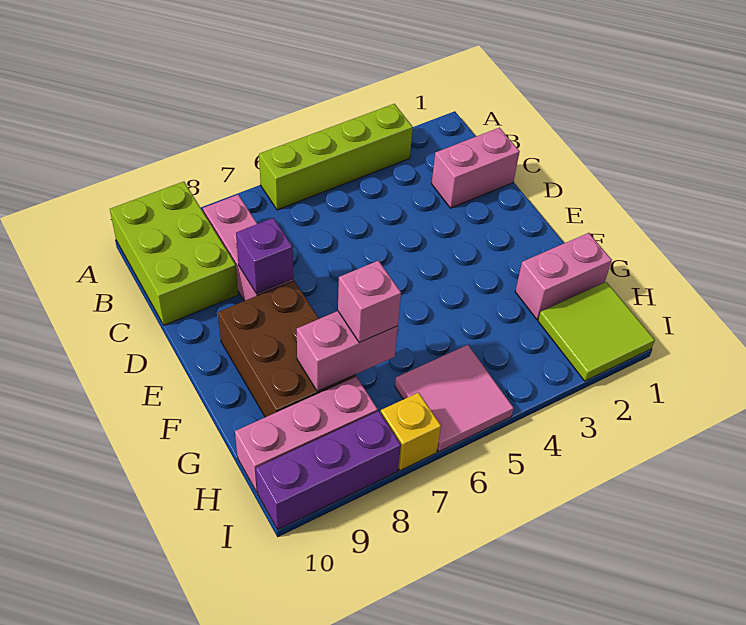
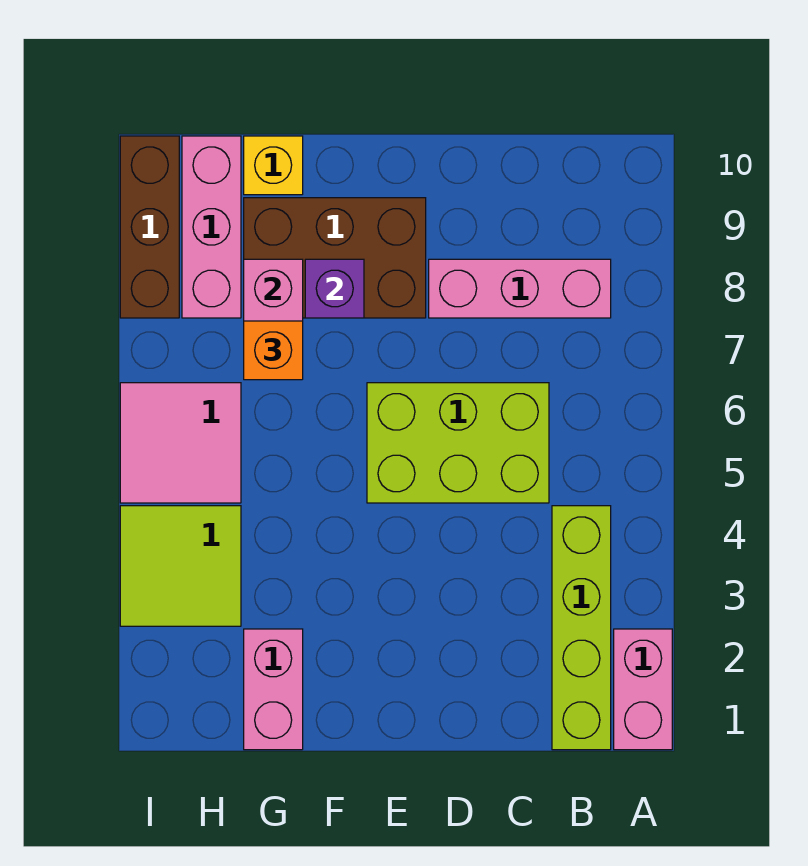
lime brick A3:A6 level 1 -> lime brick B1:B4 level 1
lime brick A9:C10 level 1 -> lime brick C5:E6 level 1
pink brick C1:C2 level 1 -> pink brick A1:A2 level 1
purple brick D8 level 2 -> purple brick F8 level 2
pink brick G7 level 3 -> orange brick G7 level 3
lime tile H1:I2 level 1 -> lime tile H3:I4 level 1
yellow brick I7 level 1 -> yellow brick G10 level 1
purple brick I8:I10 level 1 -> brown brick I8:I10 level 1

